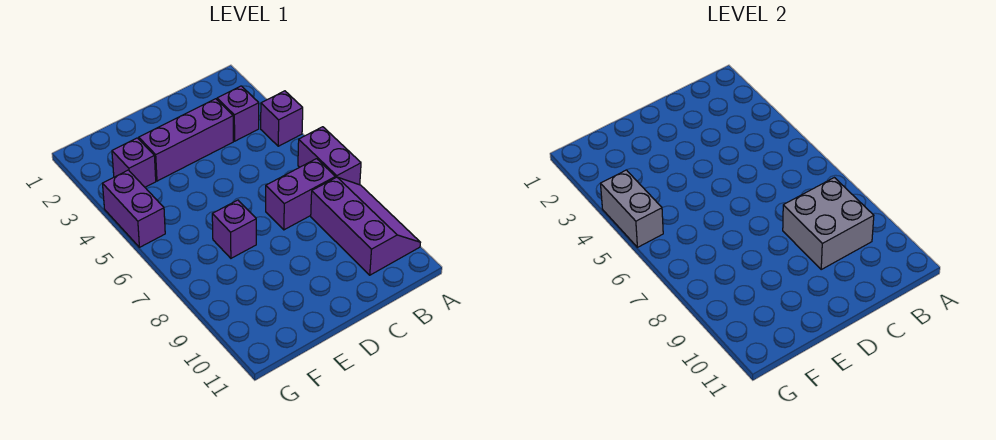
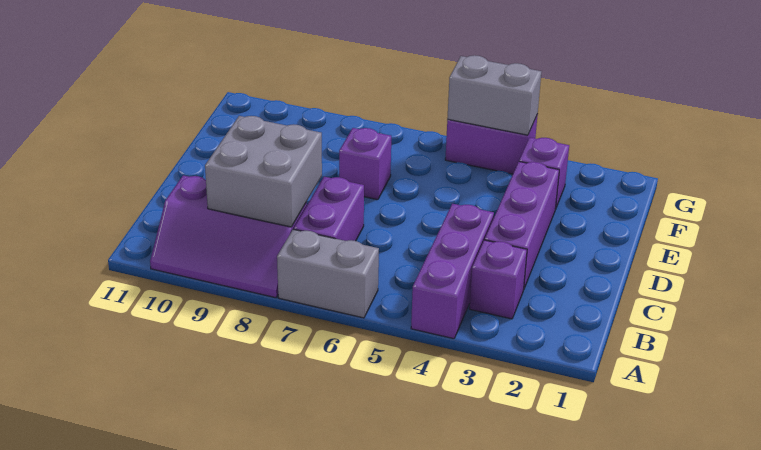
purple brick A4 level 1 -> purple brick A4:C4 level 1
purple brick A6:A7 level 1 -> grey brick A6:A7 level 1

